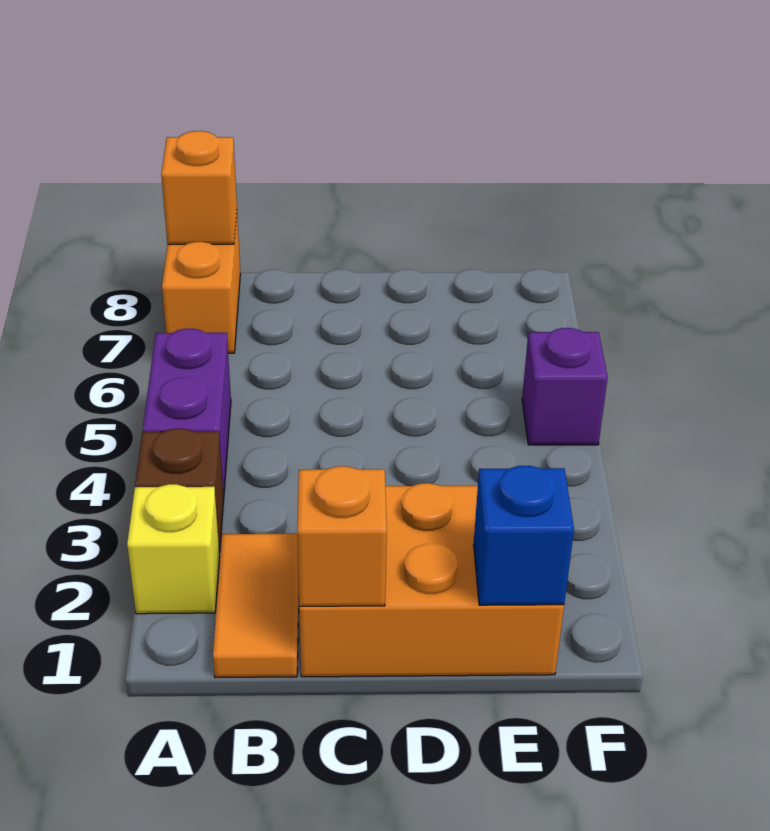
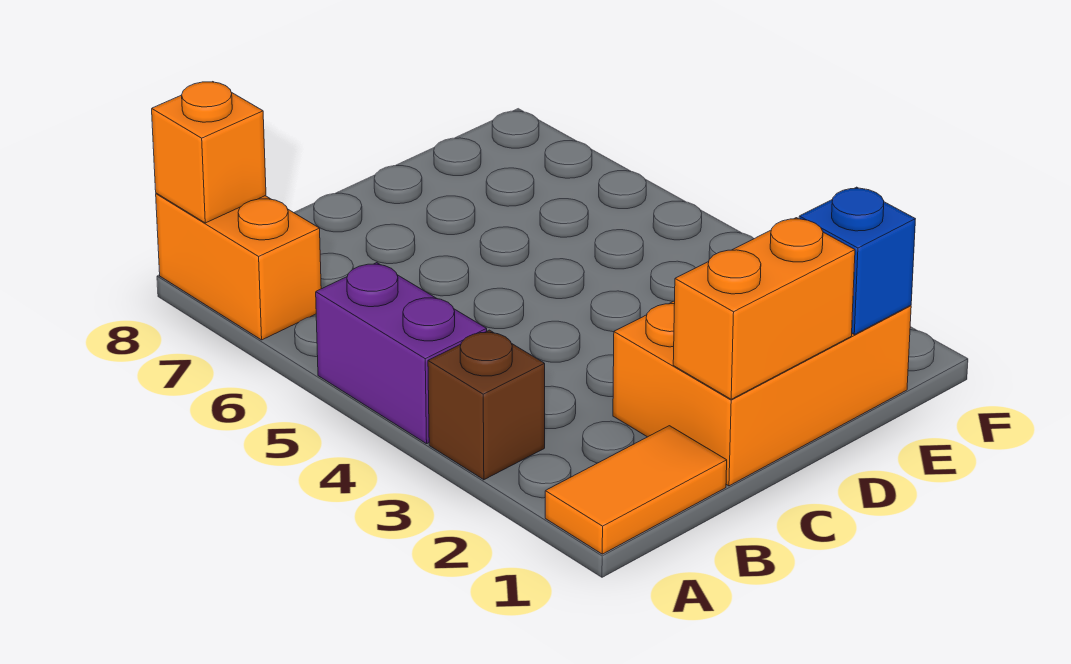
yellow brick A2 level 1 -> none
orange tile B1:B2 level 1 -> orange tile A1:B1 level 1
orange brick C1 level 2 -> orange brick C1:D1 level 2
purple brick F5 level 1 -> none

